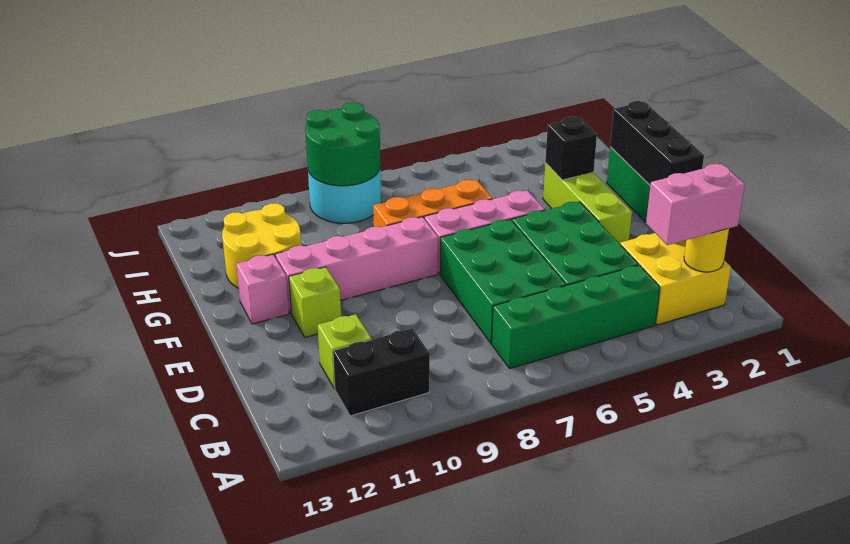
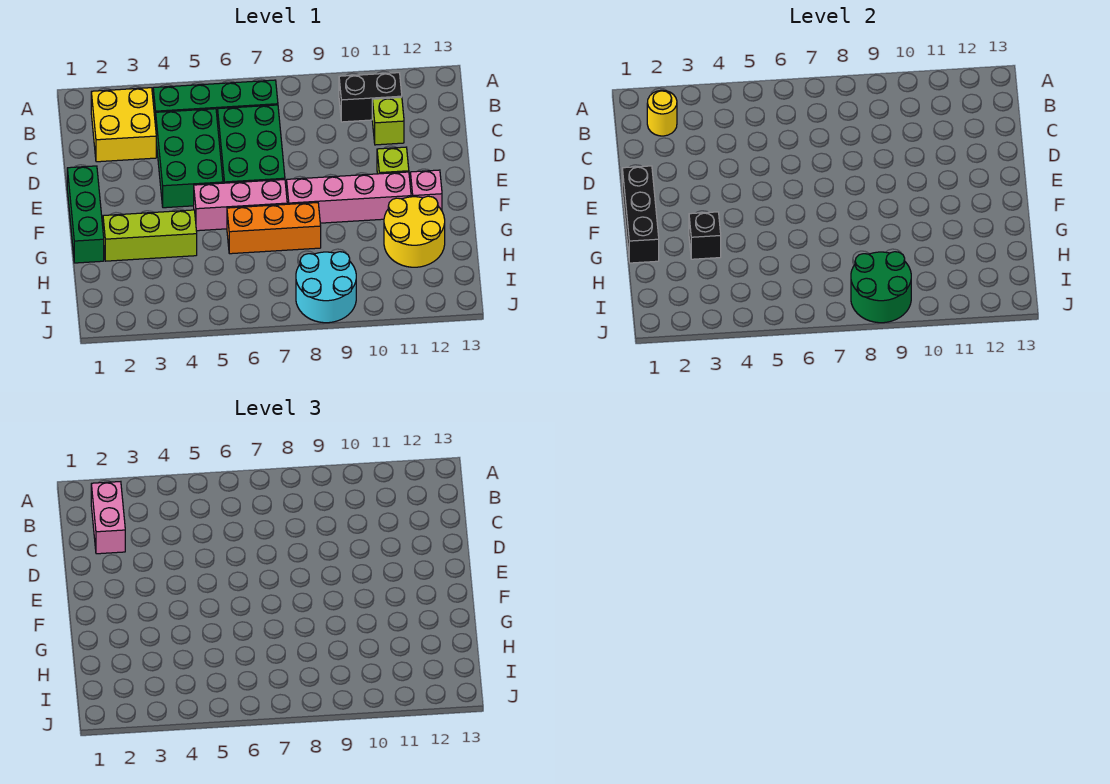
pink brick B2:B3 level 3 -> pink brick B2:C2 level 3
lime brick E3:G3 level 1 -> lime brick G2:G4 level 1

